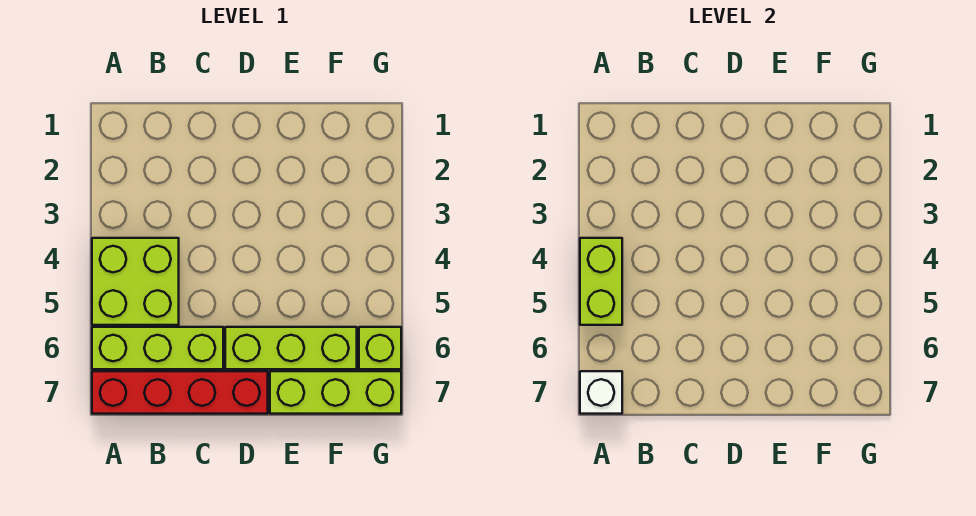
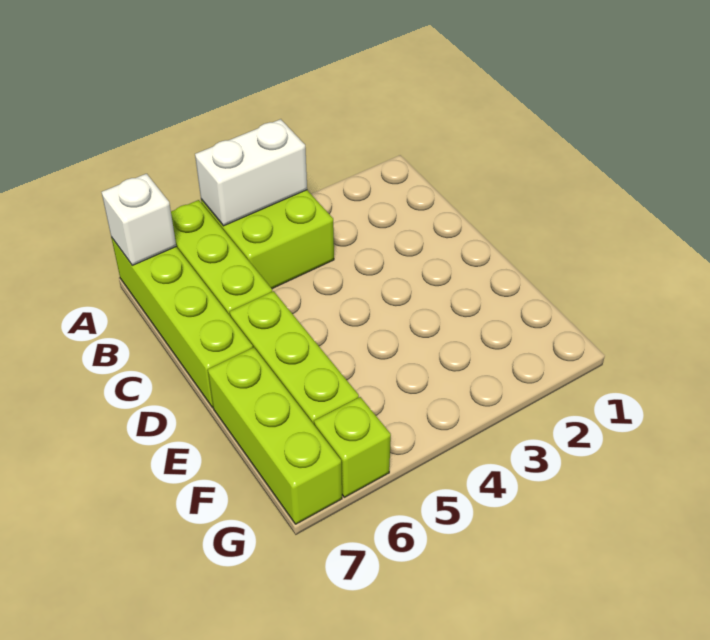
lime brick A4:A5 level 2 -> white brick A4:A5 level 2
red brick A7:D7 level 1 -> lime brick A7:D7 level 1

